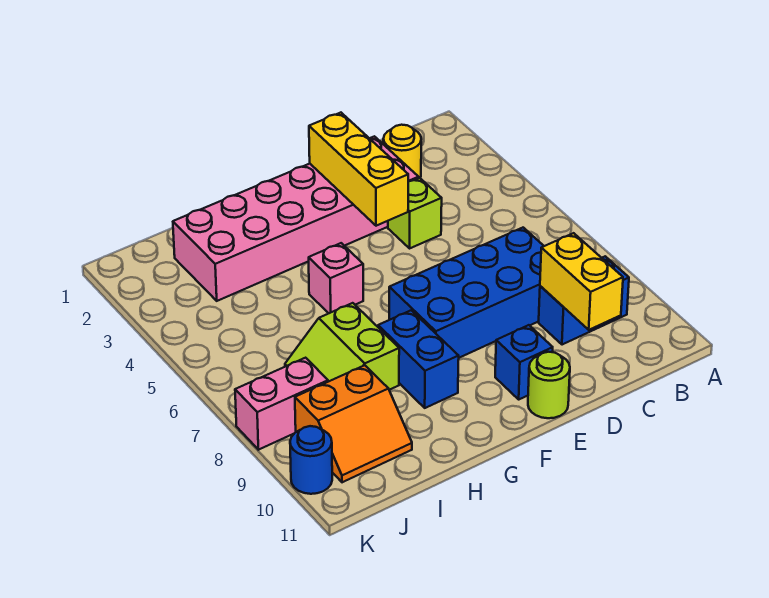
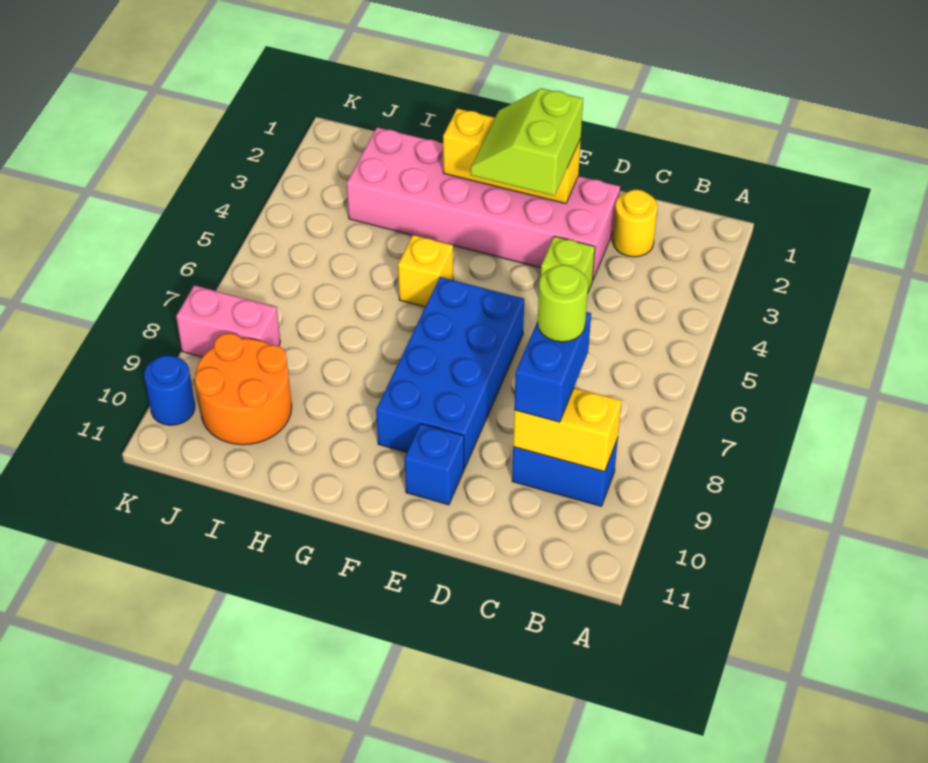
blue brick C7:F8 level 1 -> blue brick E6:F9 level 1
yellow brick C9:C10 level 2 -> yellow brick B9:C9 level 2
yellow brick E2:E4 level 2 -> yellow brick E2:G2 level 2
lime round brick E11 level 1 -> lime round brick C8 level 4
pink brick G5 level 1 -> yellow brick G5 level 1
blue brick G8:G9 level 1 -> blue brick C8:C9 level 3
lime slope H7:I8 level 1 top H -> lime slope E2:F3 level 3 top E
orange slope I9:J10 level 1 top 9 -> orange round brick I9:J10 level 1

